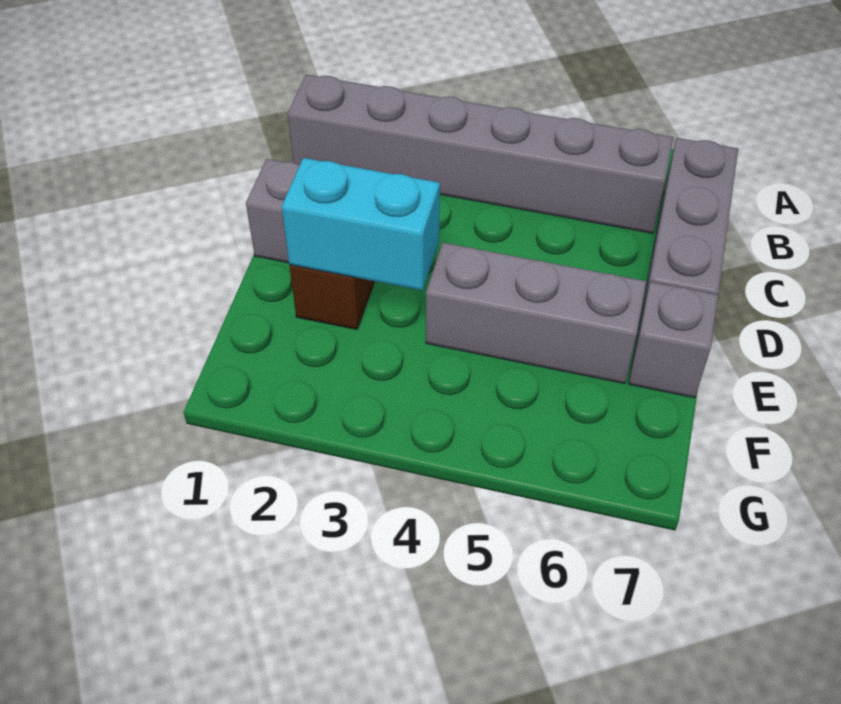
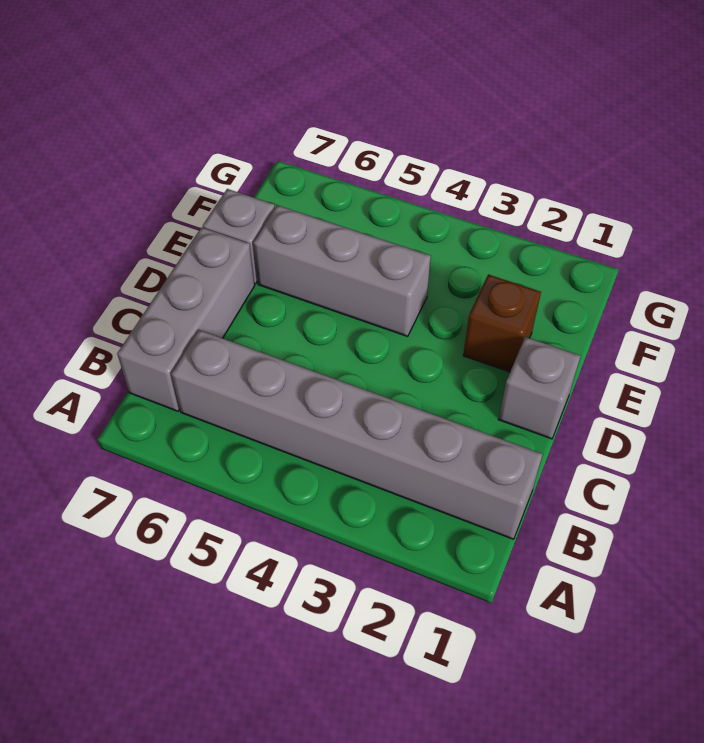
cyan brick E2:E3 level 2 -> none

